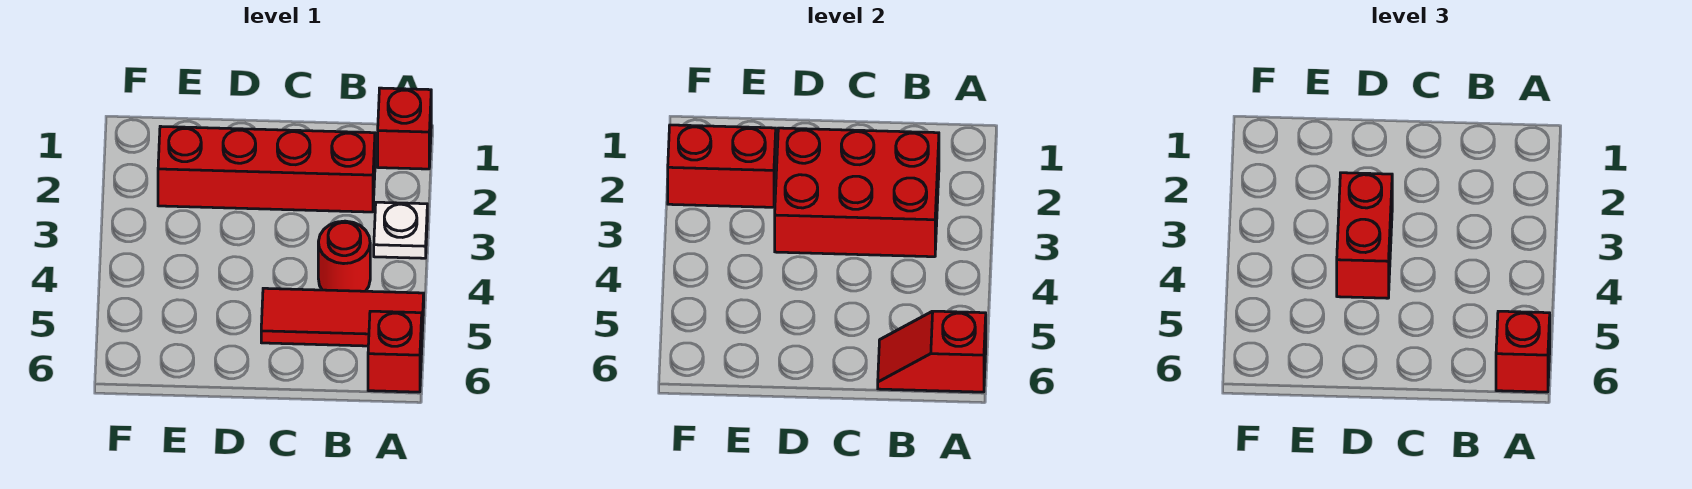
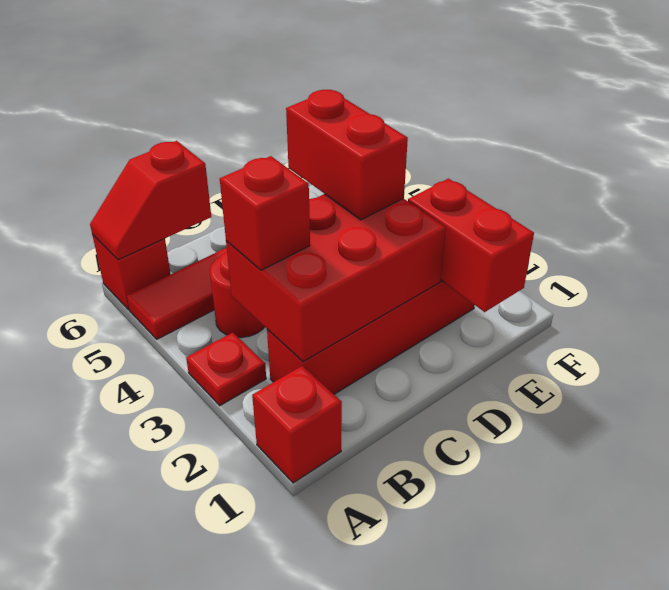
white plate A3 level 1 -> red plate A3 level 1
red slope A6:B6 level 2 top A -> red slope A6:B6 level 2 top B
red brick A6 level 3 -> red brick B3 level 3
red brick E2:F2 level 2 -> red brick E1:E2 level 2

